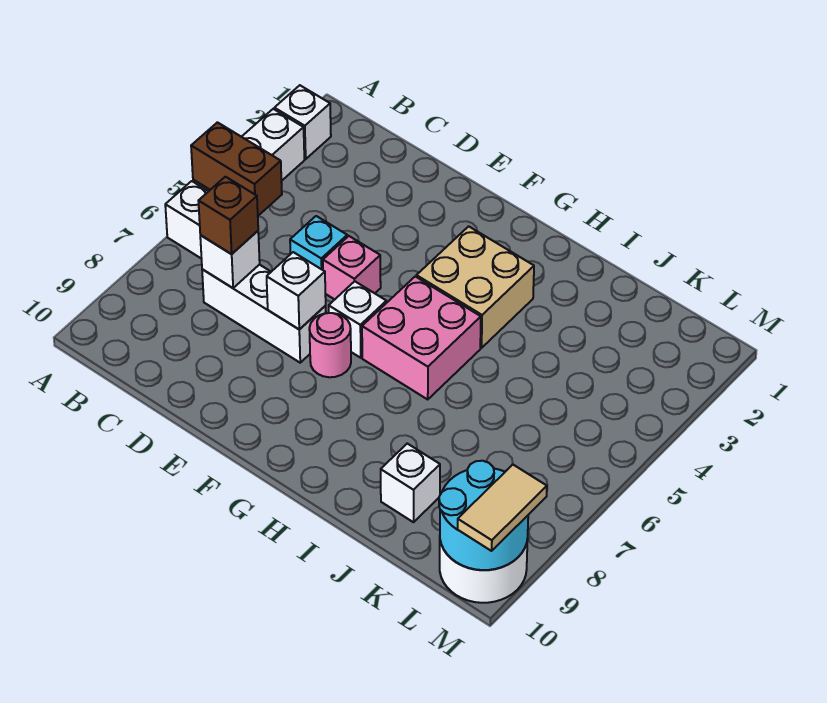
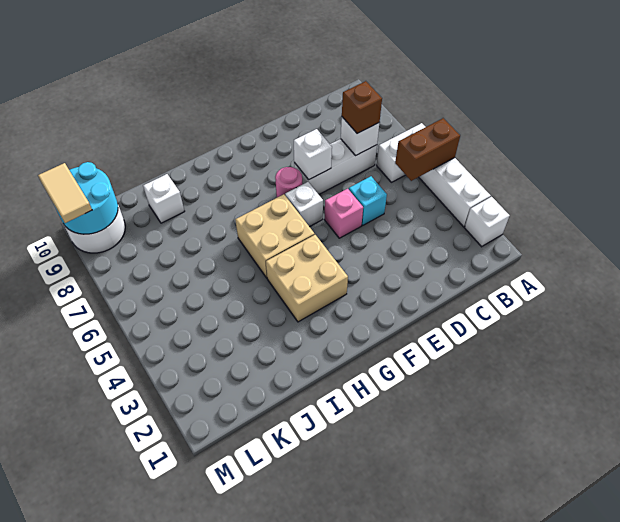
pink brick G5:H6 level 1 -> tan brick G5:H6 level 1

